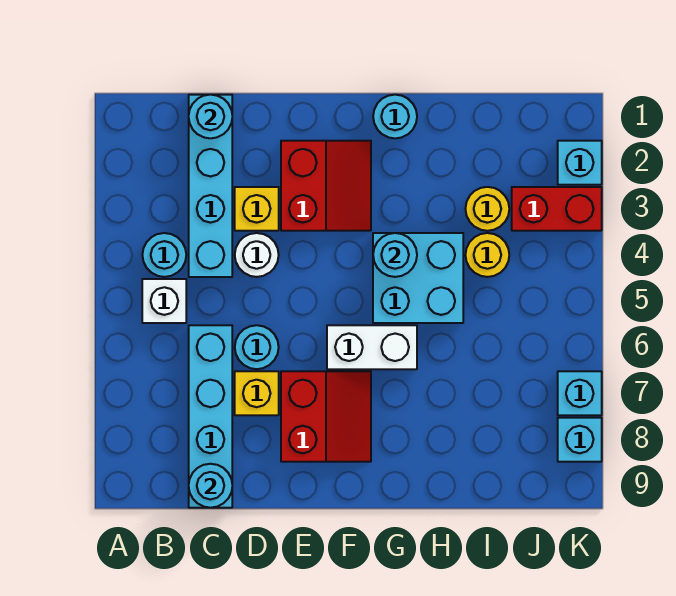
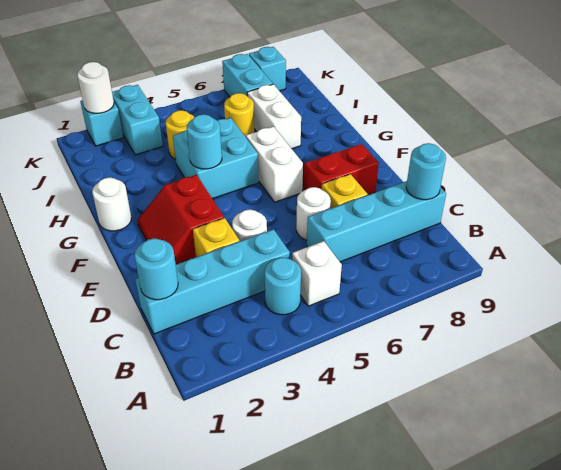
cyan round brick D6 level 1 -> white round brick D6 level 1
red slope E2:F3 level 1 top E -> red slope E2:F3 level 1 top 3
cyan round brick G1 level 1 -> white round brick G1 level 1
none -> white brick H7:I7 level 1
yellow round brick I3 level 1 -> yellow round brick I6 level 1
red brick J3:K3 level 1 -> cyan brick J3:K3 level 1
none -> white round brick K2 level 2
cyan brick K7 level 1 -> cyan brick J7:K7 level 1

